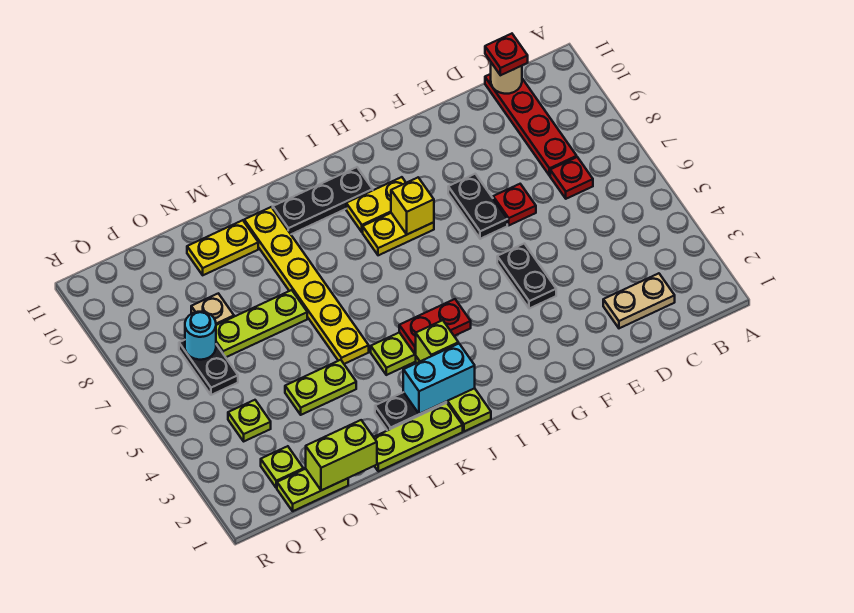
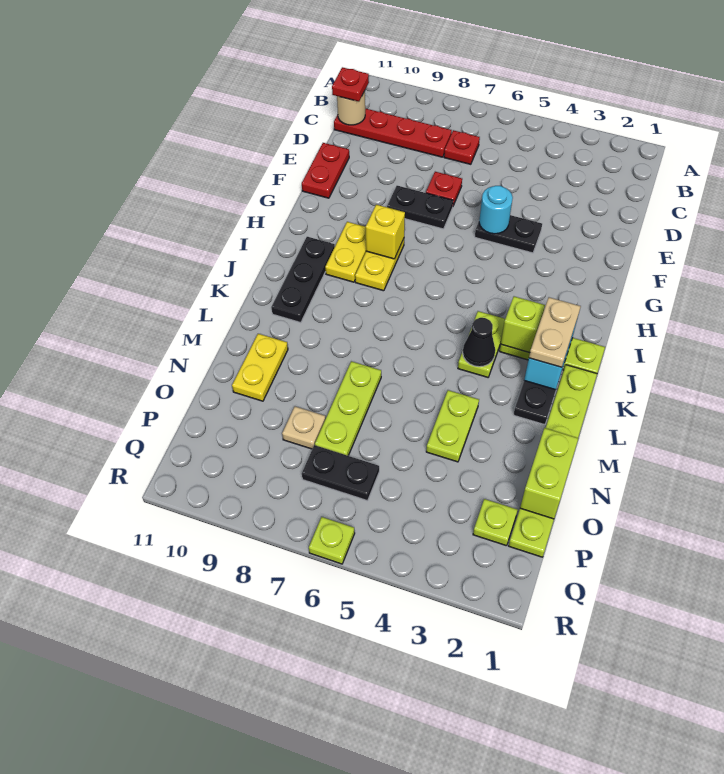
tan plate C2:D2 level 1 -> tan plate J2:K2 level 3
red plate I4:J4 level 2 -> red plate E11:F11 level 1
none -> black cone K4 level 2
yellow plate L5:L10 level 1 -> none
lime plate P4 level 1 -> lime plate R6 level 1
cyan round brick P7 level 2 -> cyan round brick F5 level 2

